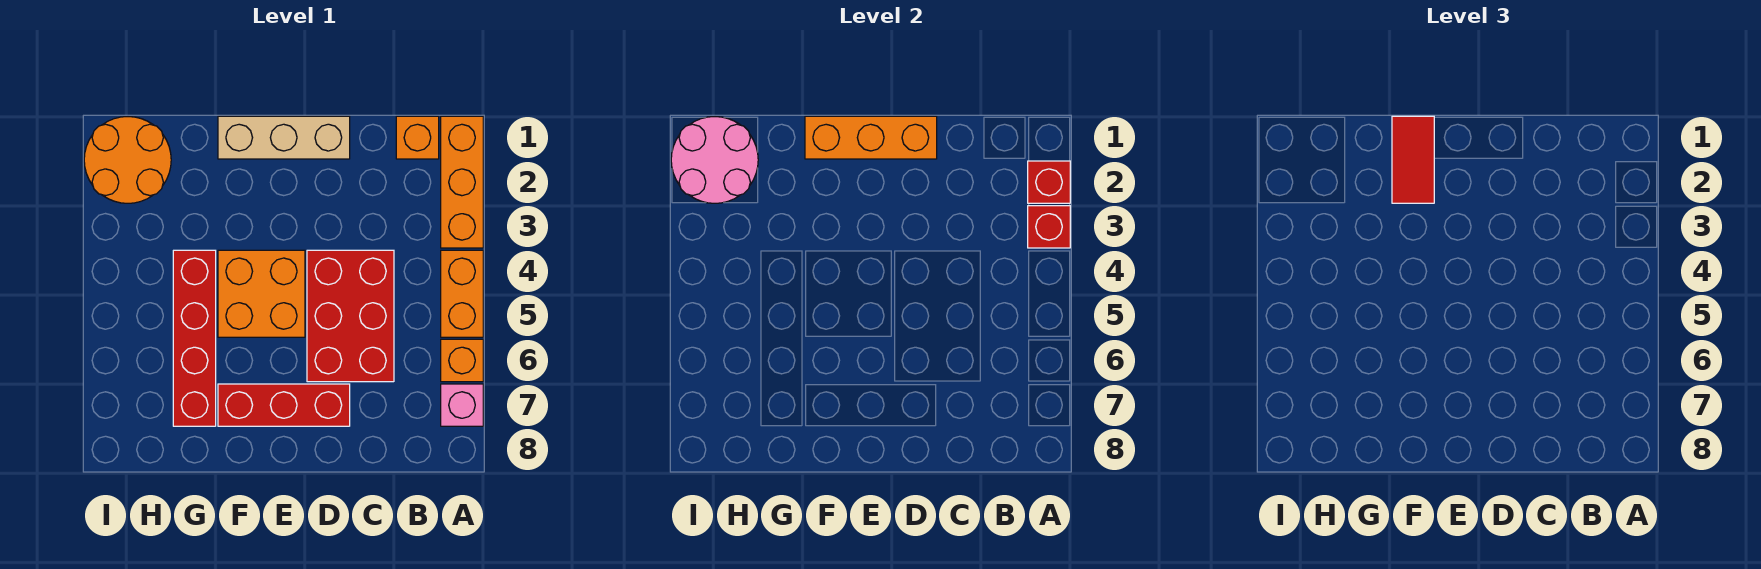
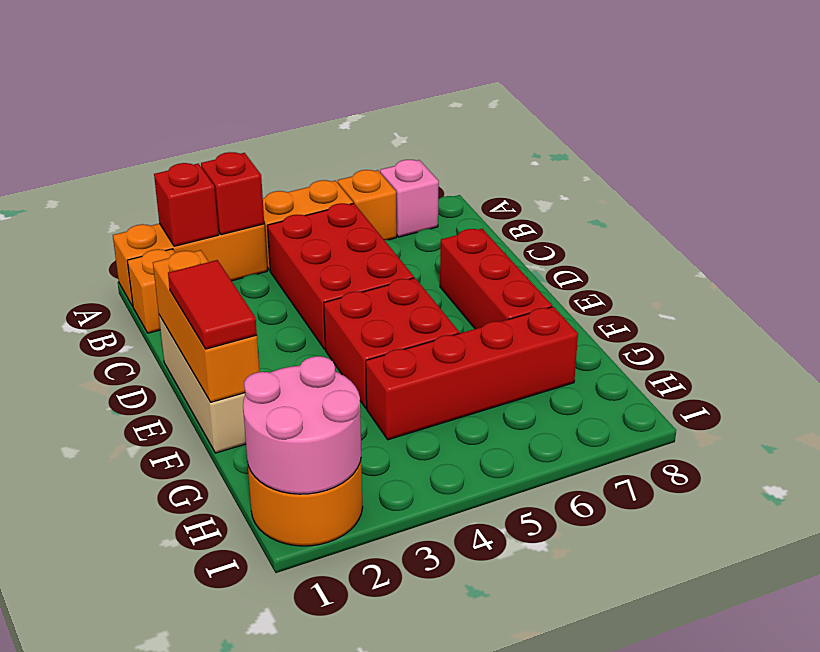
red brick C4:D6 level 1 -> red brick B4:D5 level 1
orange brick E4:F5 level 1 -> red brick E4:F5 level 1
red tile F1:F2 level 3 -> red tile E1:F1 level 3

